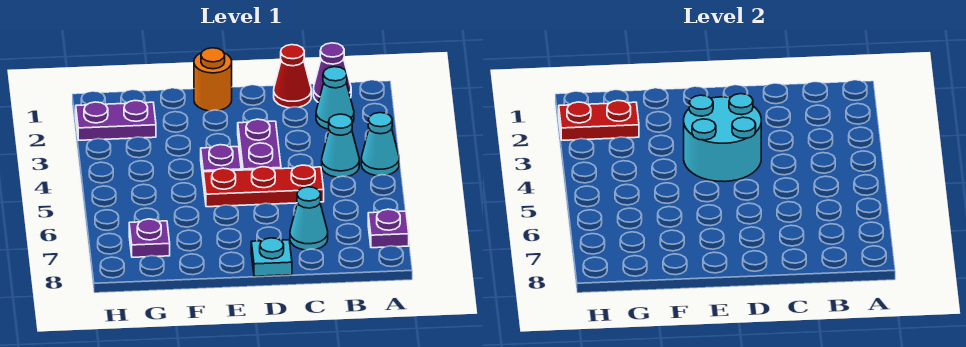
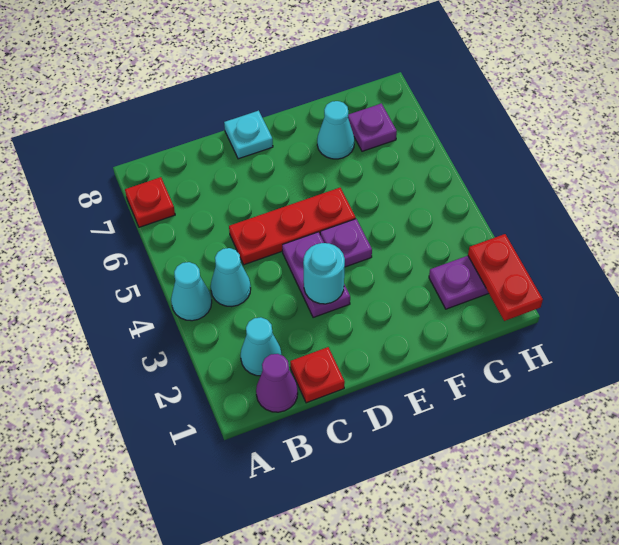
purple plate A7 level 1 -> red plate A7 level 1
red cone C1 level 1 -> red plate C1 level 1
cyan cone C7 level 1 -> cyan cone F7 level 1
cyan round brick D3:E4 level 2 -> cyan round brick D3 level 2
orange round brick E1 level 1 -> none
red plate G2:H2 level 2 -> red plate H1:H2 level 2

